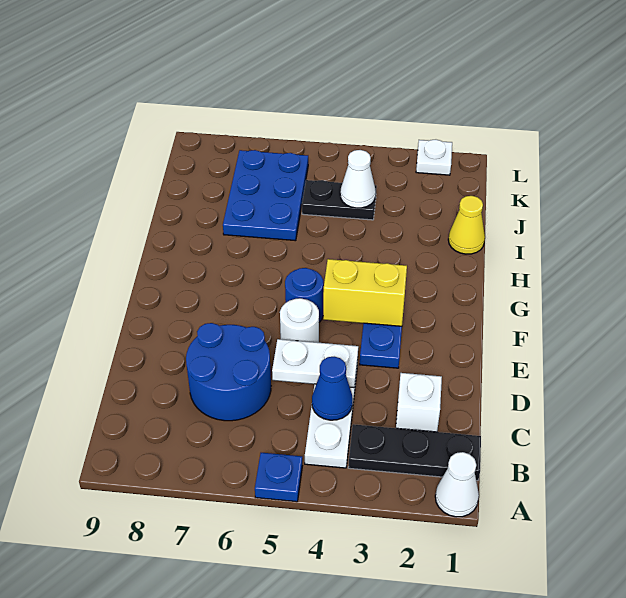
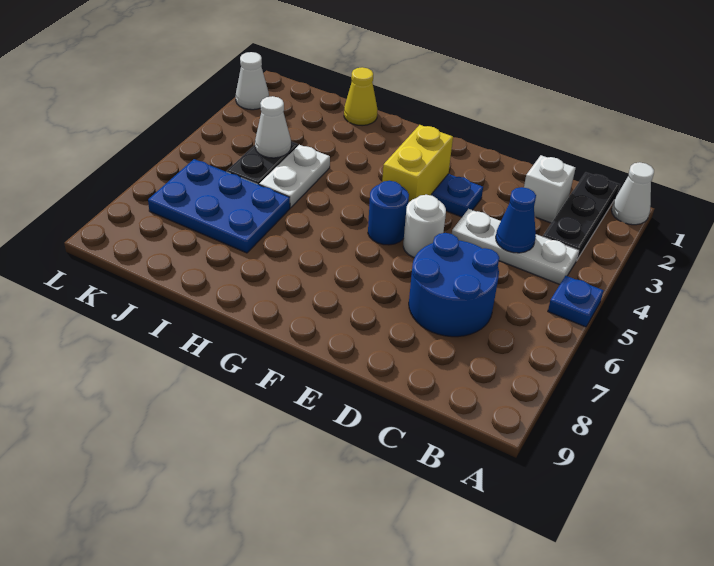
white plate D4:D5 level 2 -> white plate I4:I5 level 1
white plate L2 level 1 -> white cone L2 level 1

